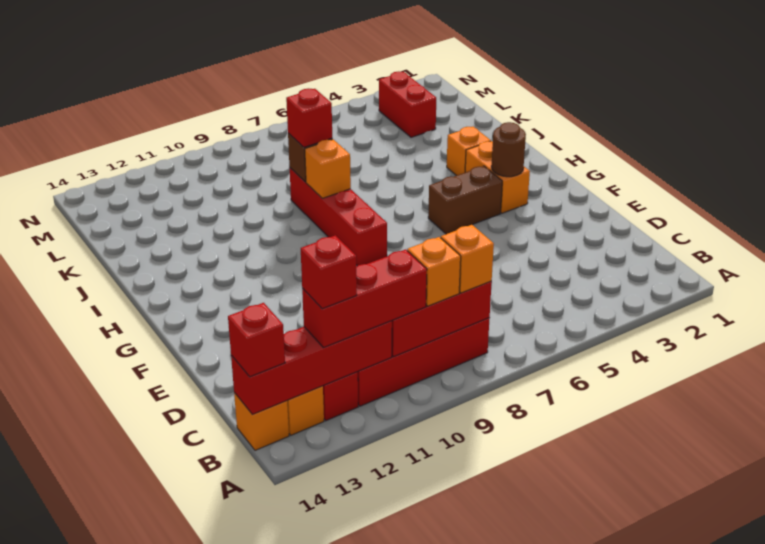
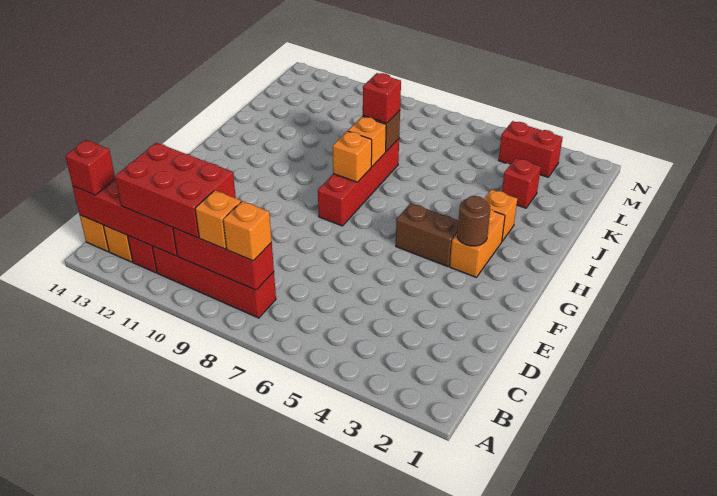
red brick B10:B12 level 3 -> red brick B10:C12 level 3
red brick B12 level 4 -> red brick K3 level 1
none -> orange brick H8 level 2
red brick L3:M3 level 1 -> red brick M3:M4 level 1

